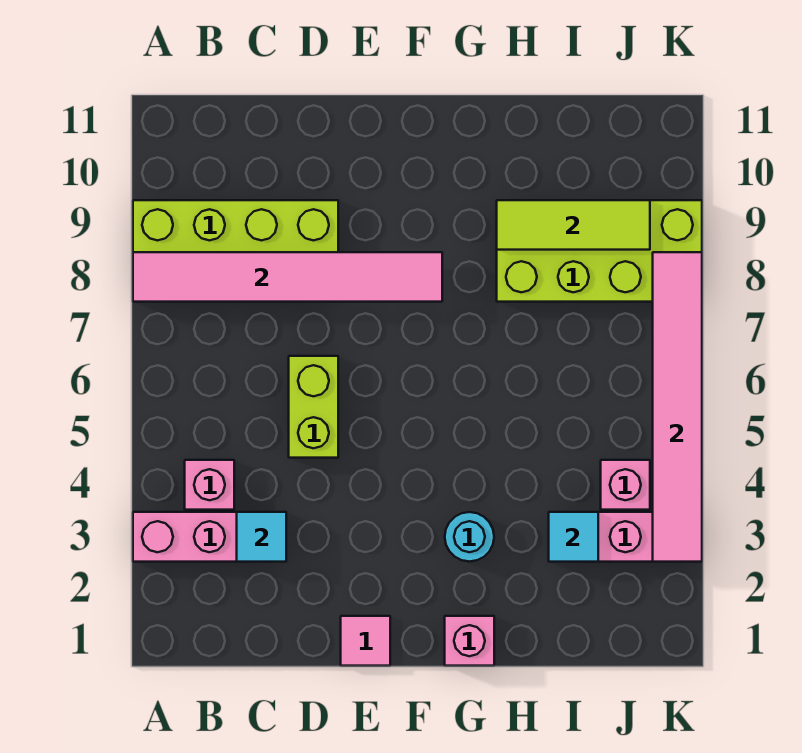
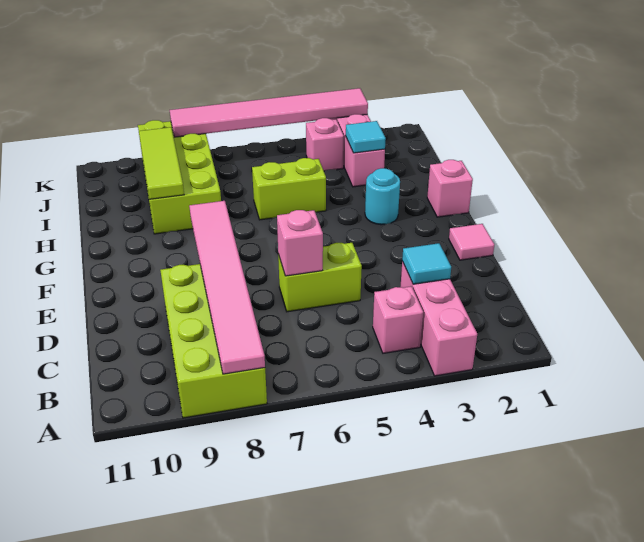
none -> pink brick D6 level 2
none -> lime brick H5:H6 level 1

